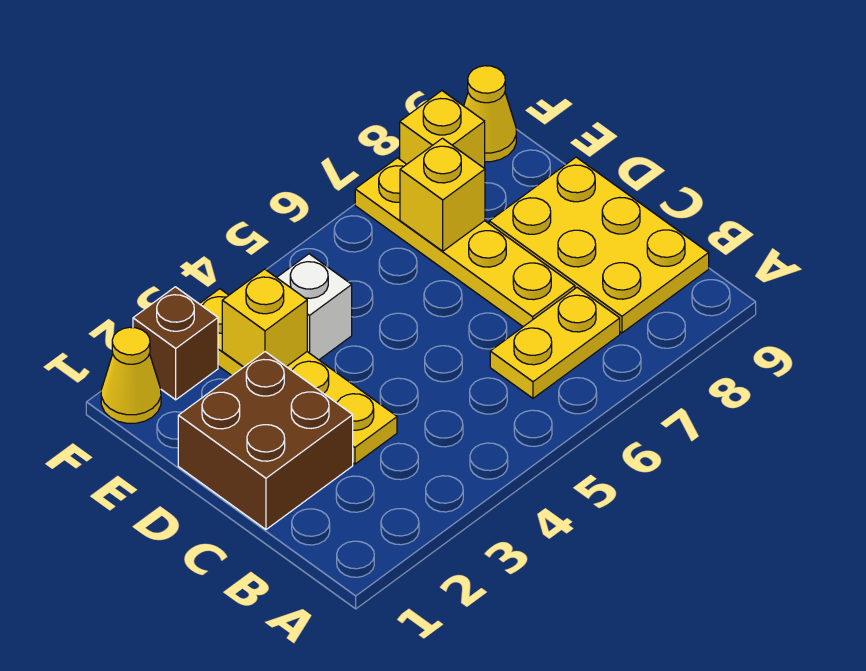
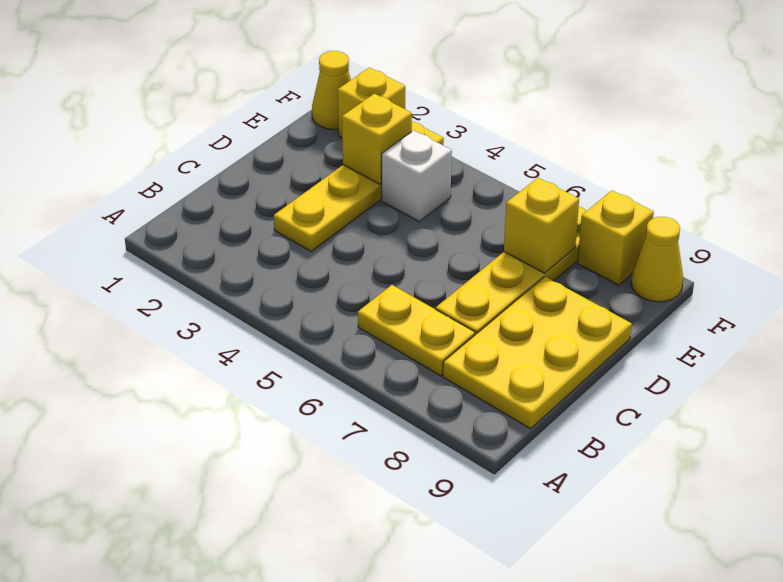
brown brick C1:D2 level 1 -> none
brown brick F2 level 1 -> yellow brick F2 level 1

